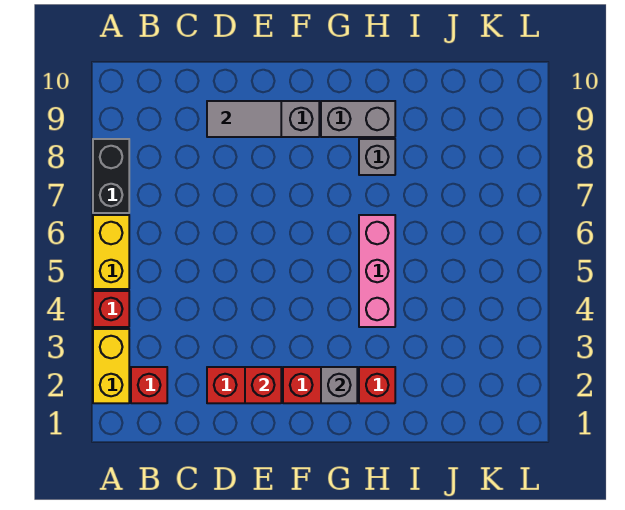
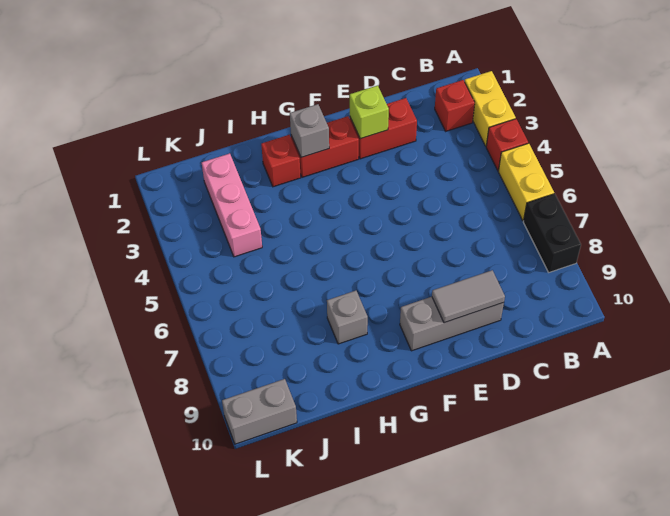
red brick E2 level 2 -> lime brick E2 level 2
grey brick G9:H9 level 1 -> grey brick K10:L10 level 1
pink brick H4:H6 level 1 -> pink brick J2:J4 level 1

